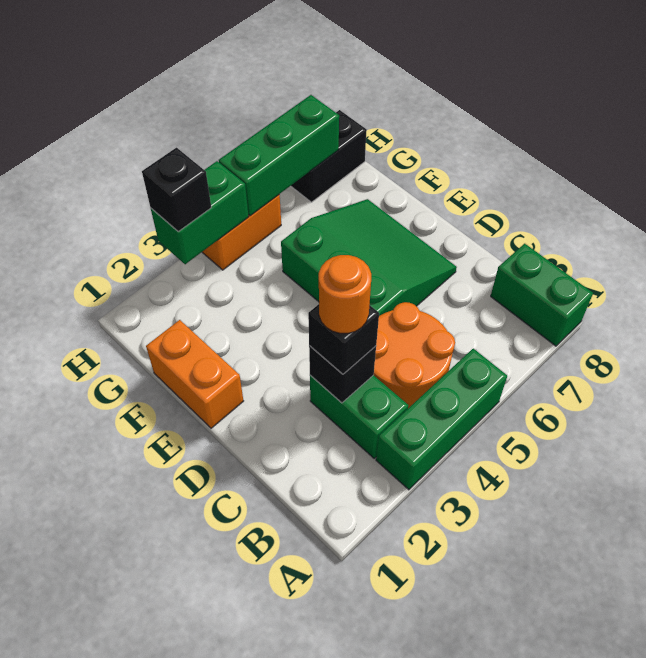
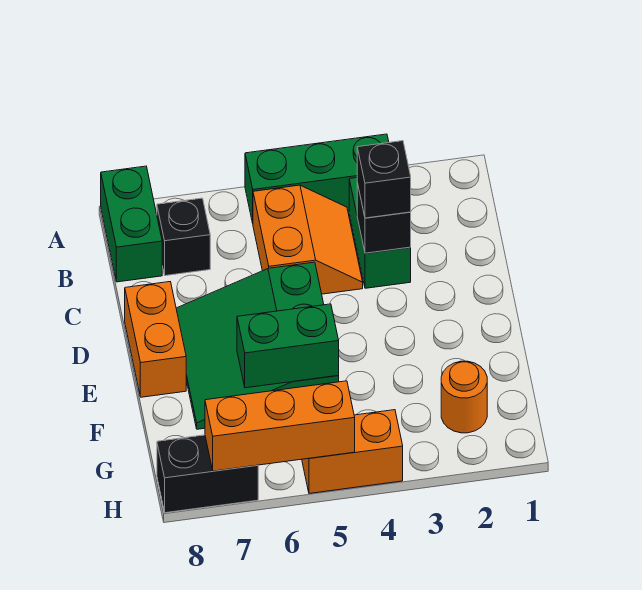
orange round brick B4:C5 level 1 -> orange slope B4:C5 level 1 top 5
orange round brick C3 level 4 -> orange round brick G2 level 1
orange brick E1:F1 level 1 -> orange brick D8:E8 level 1
green brick H3:H4 level 2 -> green brick F5:F6 level 2
black brick H3 level 3 -> black brick B7 level 1
green brick H5:H7 level 2 -> orange brick H5:H7 level 2

